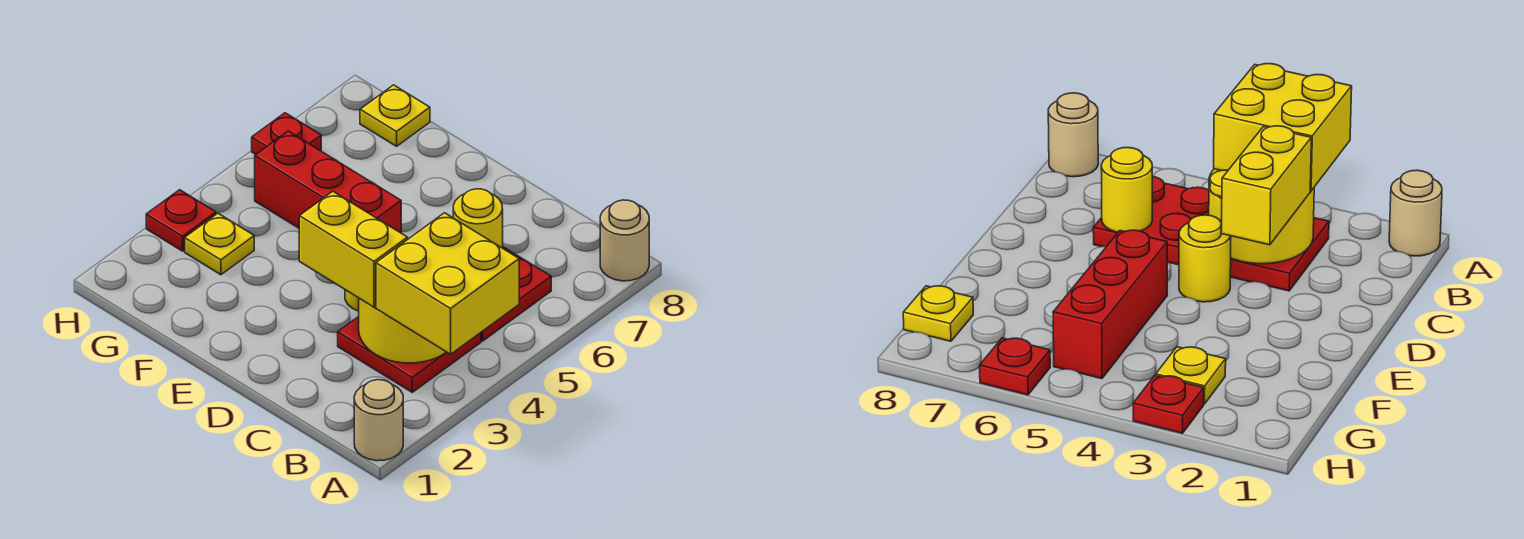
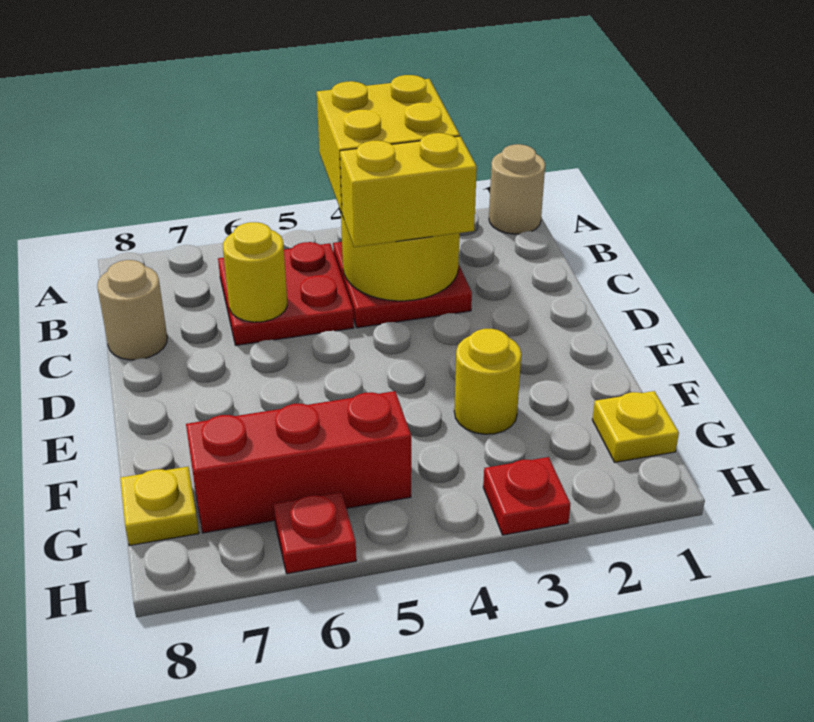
tan round brick A8 level 1 -> tan round brick C8 level 1
yellow brick C3:D3 level 3 -> yellow brick C3:C4 level 3
yellow round brick D4 level 1 -> yellow round brick F3 level 1
red brick E5:G5 level 1 -> red brick G5:G7 level 1
yellow plate G3 level 1 -> yellow plate G1 level 1

